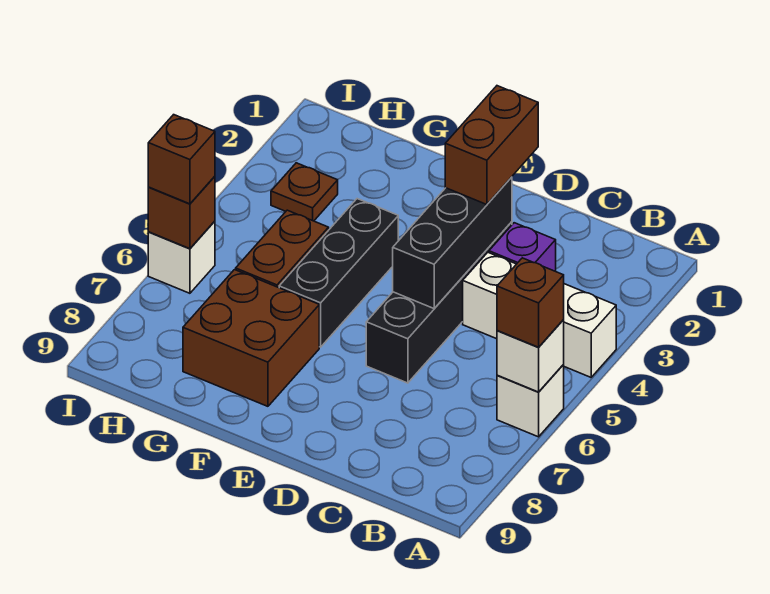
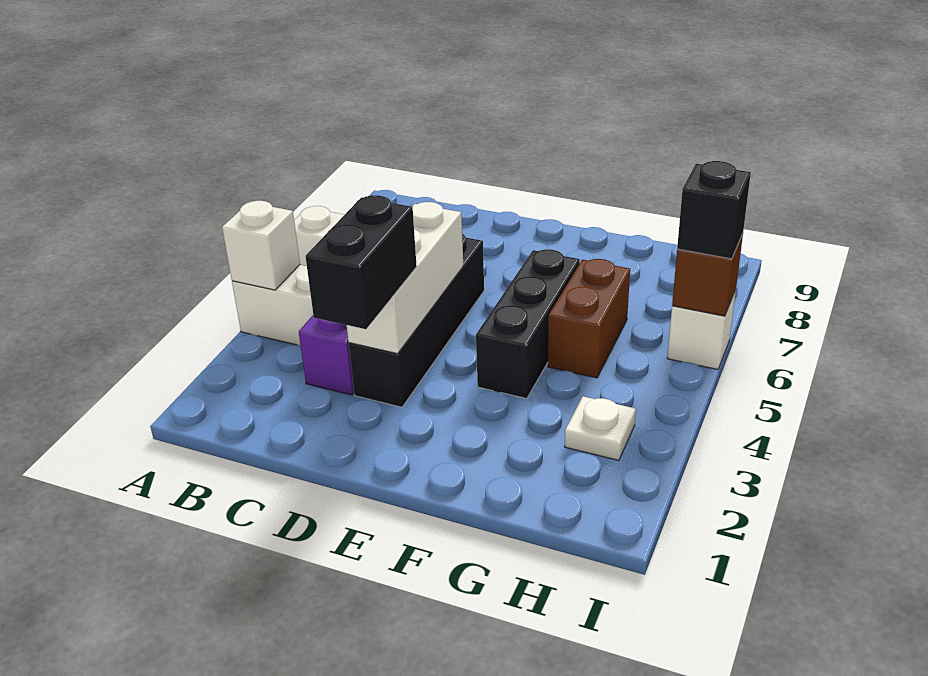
white brick A6 level 2 -> white brick A4 level 2
brown brick A6 level 3 -> none
brown brick D2:D3 level 3 -> black brick D2:D3 level 3
black brick D3:D5 level 2 -> white brick D3:D5 level 2
brown brick F7:G8 level 1 -> none
brown plate H3 level 1 -> white plate H3 level 1
brown brick I6 level 3 -> black brick I6 level 3

